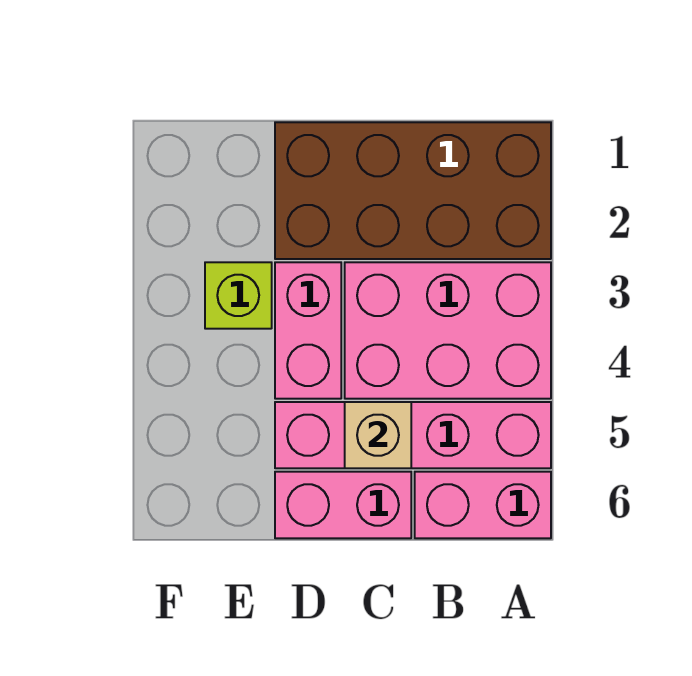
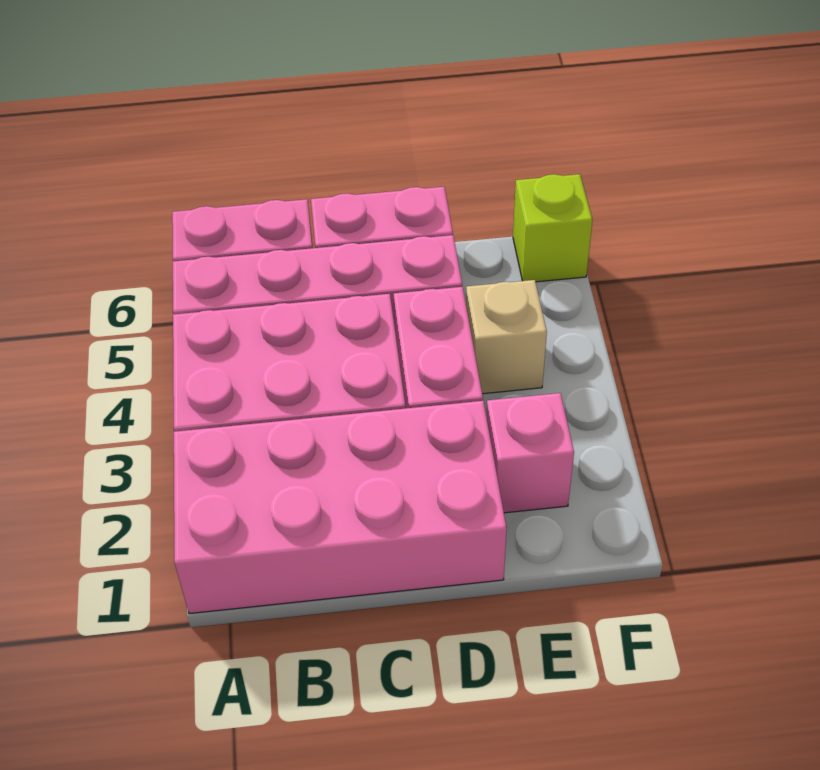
brown brick A1:D2 level 1 -> pink brick A1:D2 level 1
tan brick C5 level 2 -> tan brick E4 level 1
none -> pink brick E2 level 1
lime brick E3 level 1 -> lime brick F6 level 1

